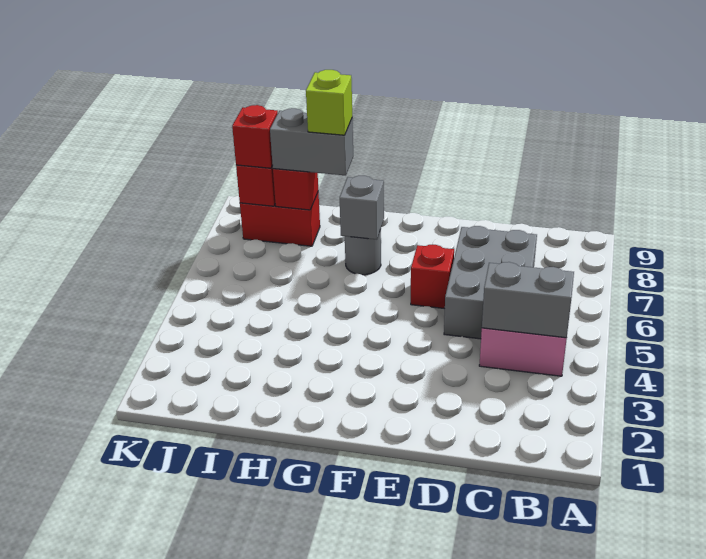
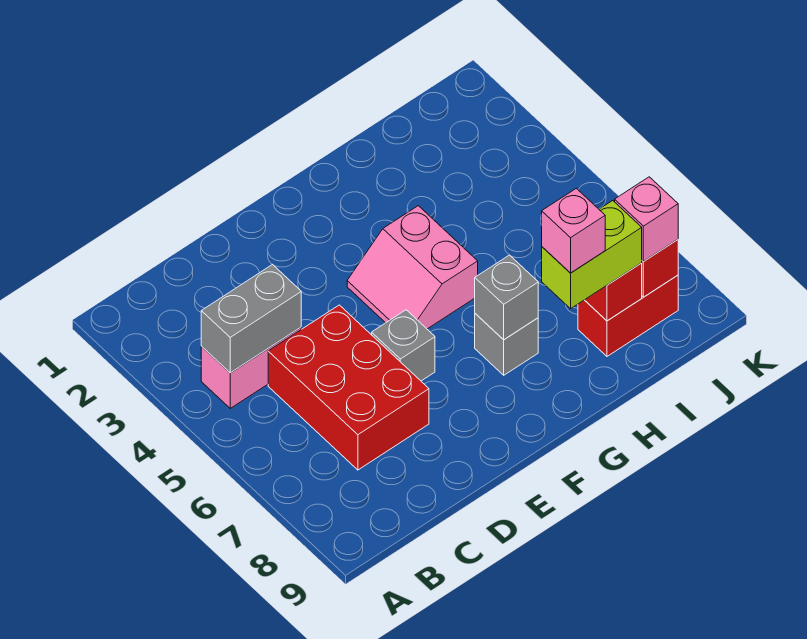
grey brick C5:D7 level 1 -> red brick C5:D7 level 1
red brick E6 level 1 -> grey brick E6 level 1
none -> pink slope F4:G5 level 1 top G
grey round brick G7 level 1 -> grey brick G7 level 1
grey brick H8:I8 level 3 -> lime brick H8:I8 level 3
lime brick H8 level 4 -> pink brick H8 level 4
red brick J8 level 3 -> pink brick J8 level 3

